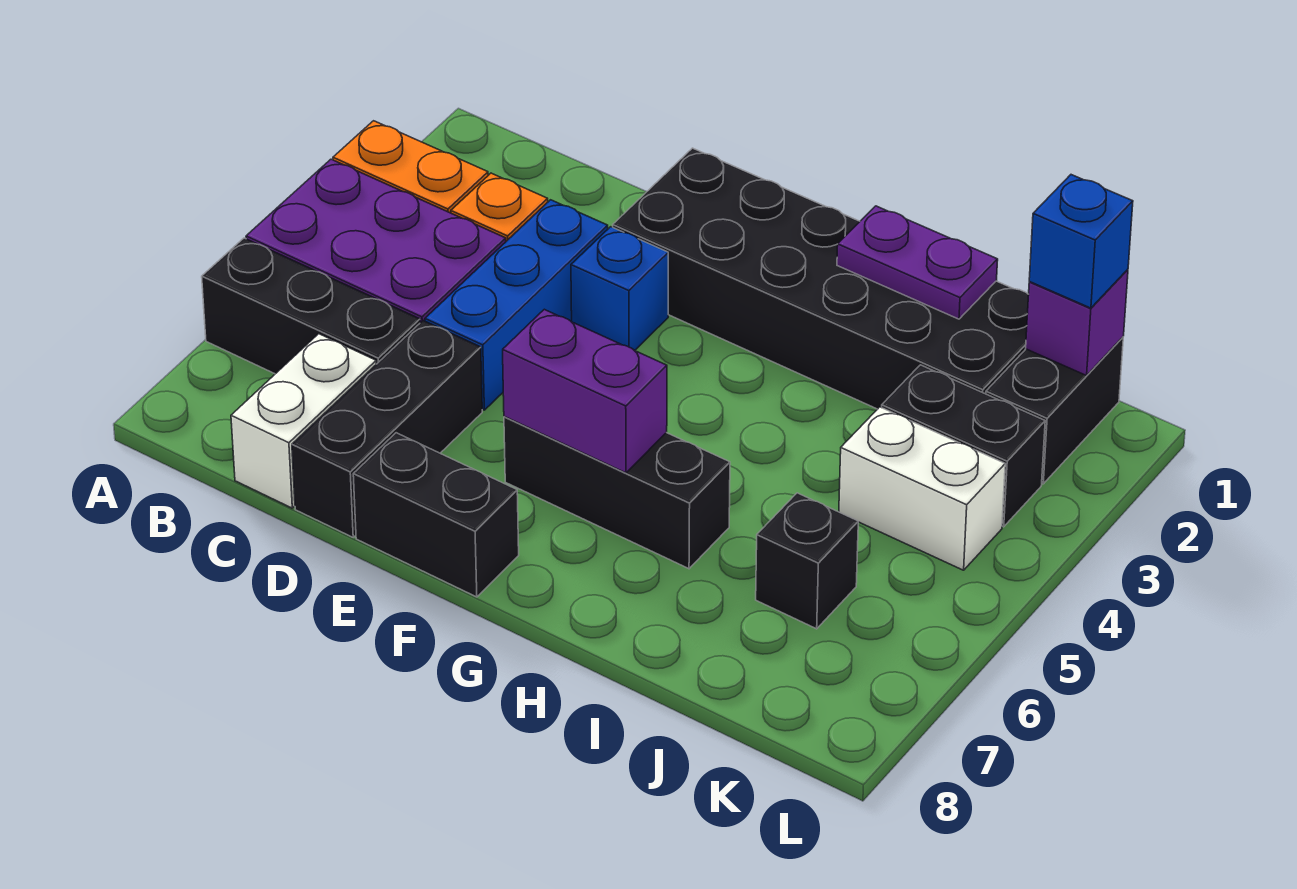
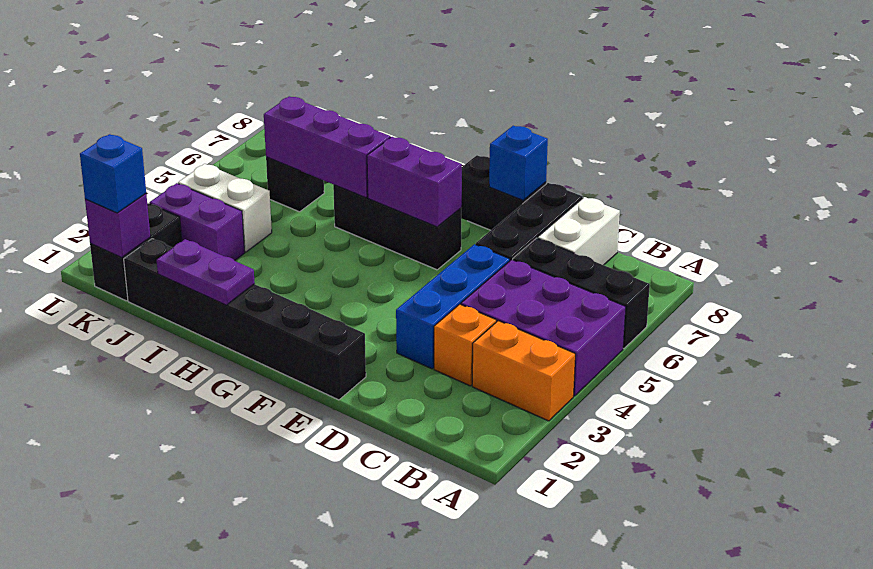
black brick E1:J2 level 1 -> black brick E1:J1 level 1
blue brick E3 level 1 -> blue brick E8 level 2
none -> purple brick H6:J6 level 2
black brick J3:K3 level 1 -> purple brick J3:K3 level 1

